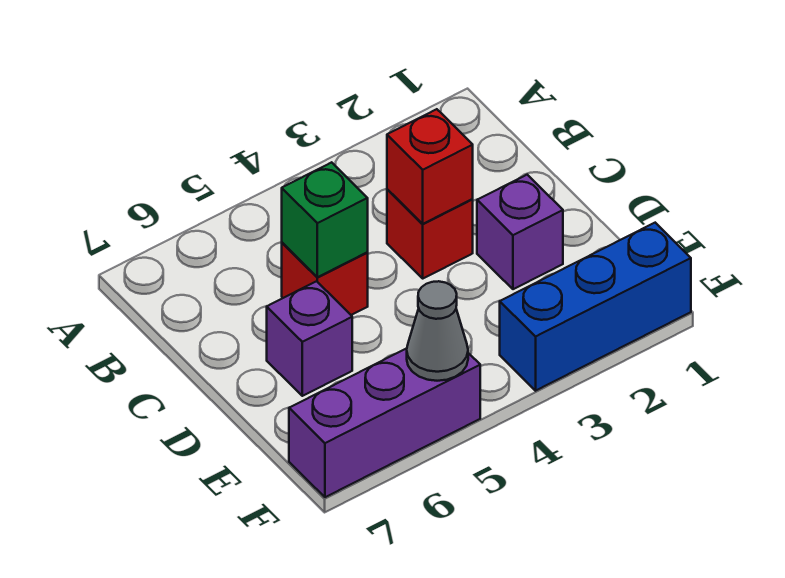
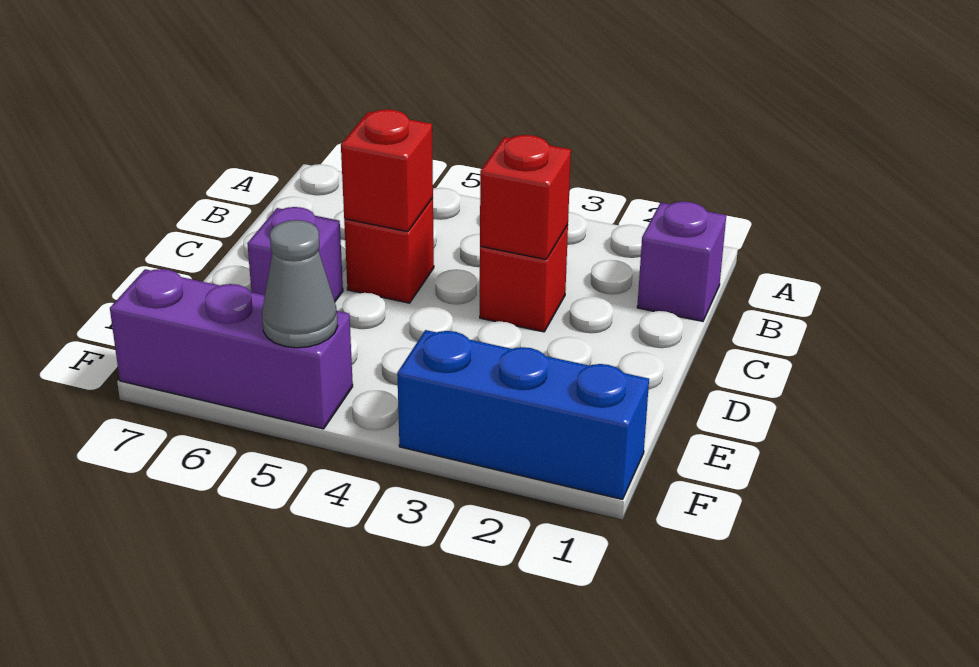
green brick C5 level 2 -> red brick C5 level 2
purple brick D2 level 1 -> purple brick B1 level 1

